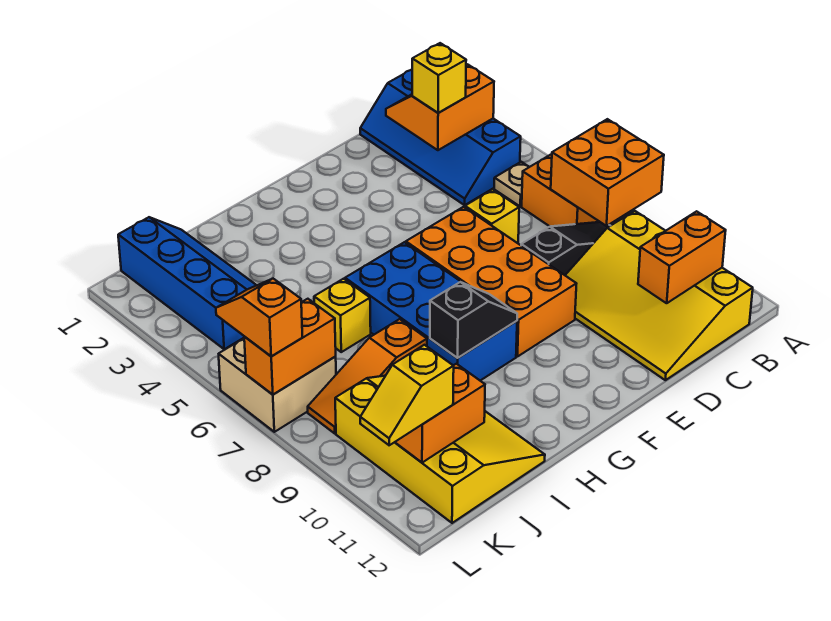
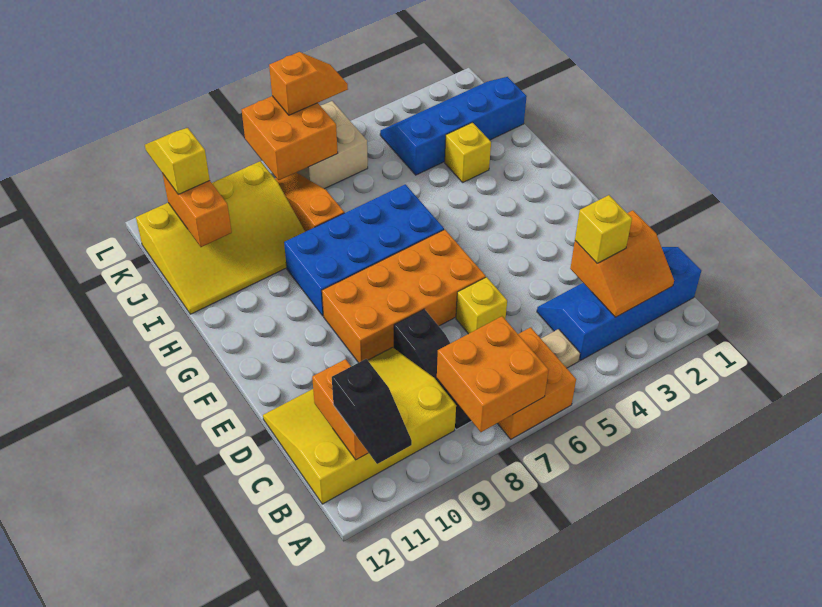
orange slope B2:C3 level 2 top 3 -> orange slope B2:C3 level 2 top C
black slope G9:H9 level 2 top H -> black slope A11:B11 level 3 top B
yellow brick I6 level 1 -> yellow brick I3 level 1
blue slope J1:K4 level 1 top K -> blue slope J1:K4 level 1 top J
orange brick K7:L7 level 2 -> orange brick K7:L8 level 2

